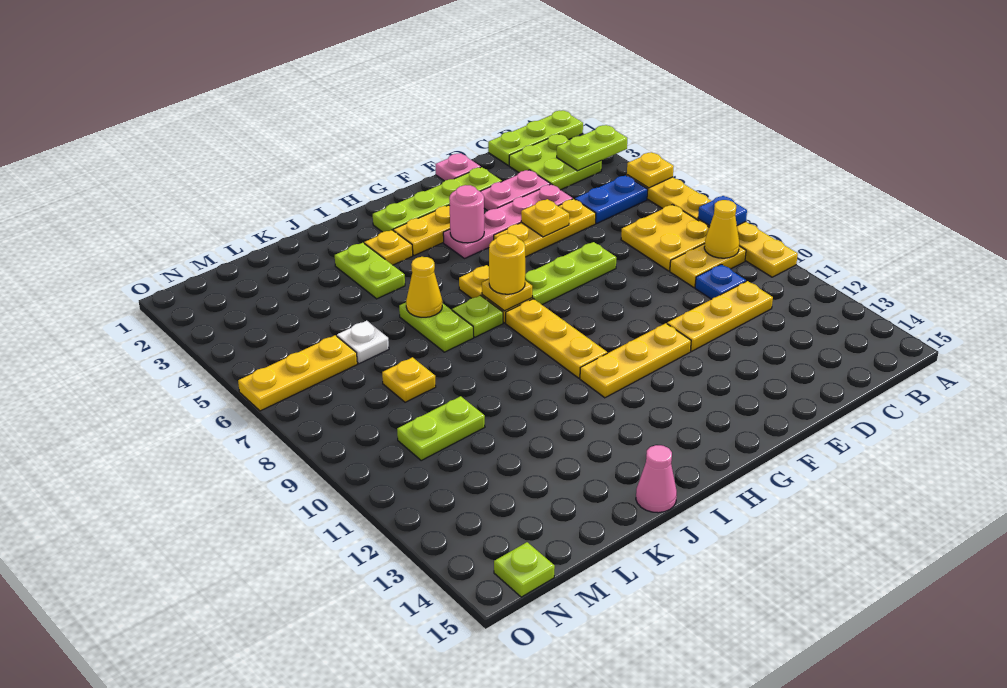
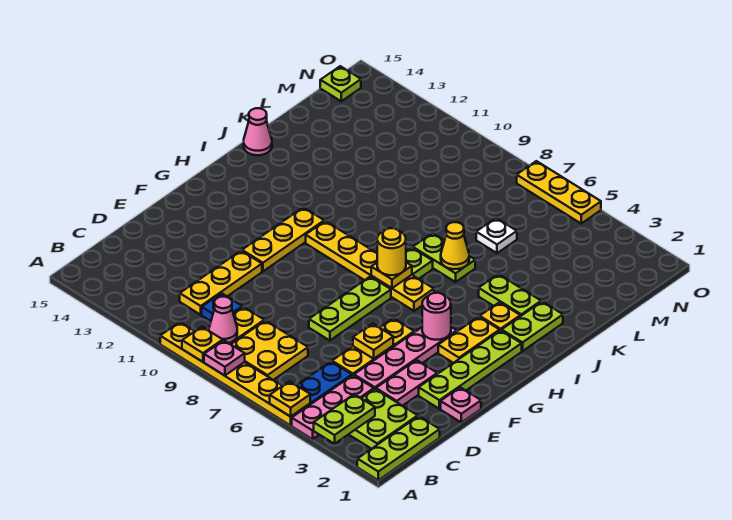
none -> pink plate A4:C4 level 1
blue plate A8 level 2 -> pink plate A8 level 2
yellow cone B9 level 2 -> pink cone B9 level 2
yellow plate L8 level 1 -> yellow plate A9 level 2
lime plate L10:M10 level 1 -> lime plate I2:J2 level 1
yellow plate M6:O6 level 1 -> yellow plate O5:O7 level 1

